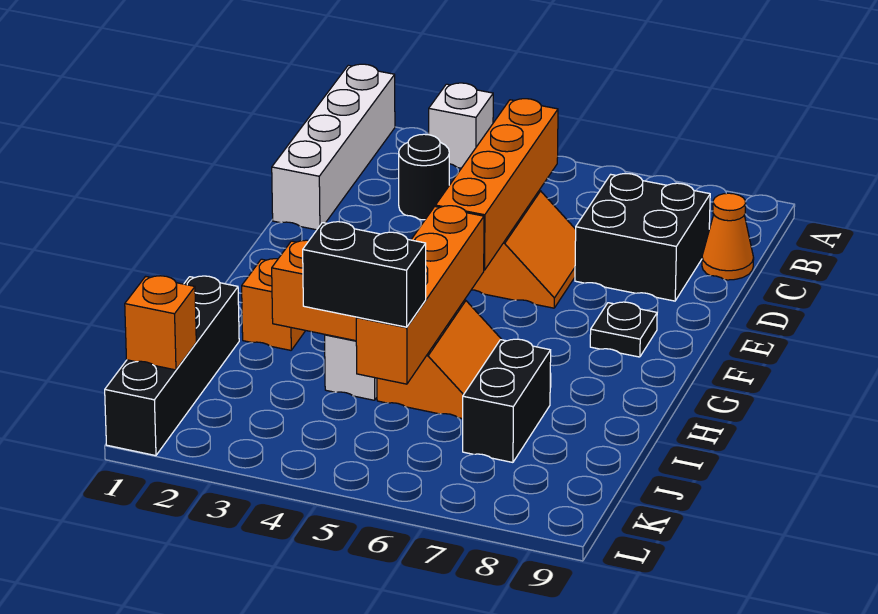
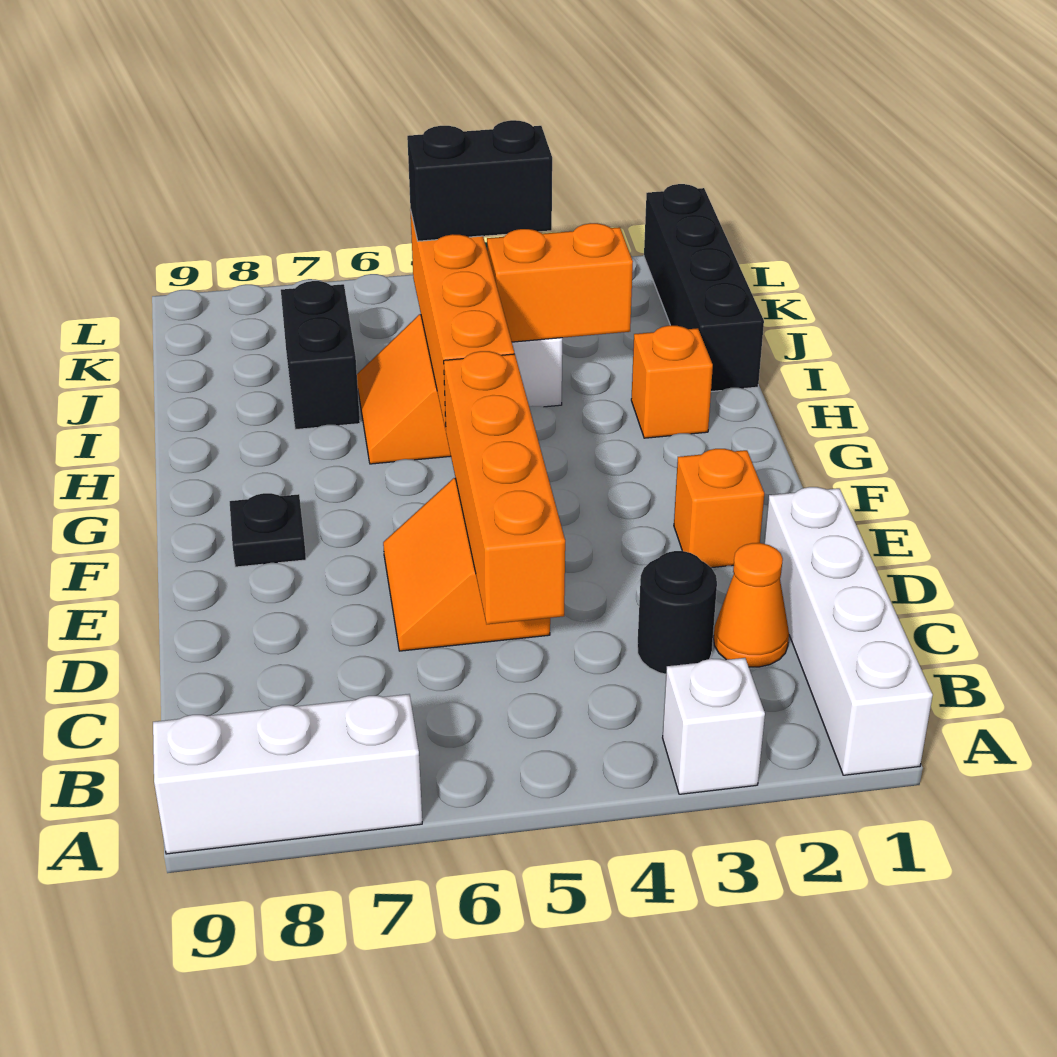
none -> white brick A7:A9 level 1
black brick C7:D8 level 1 -> none
orange cone C9 level 1 -> orange cone C2 level 1
orange brick K1 level 2 -> orange brick E2 level 1

